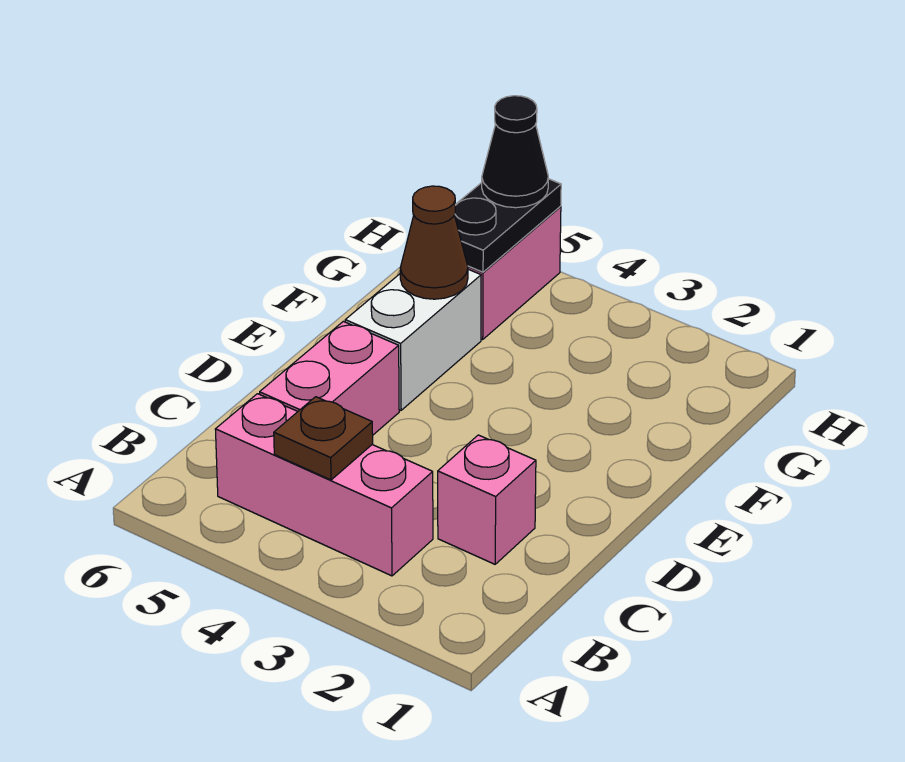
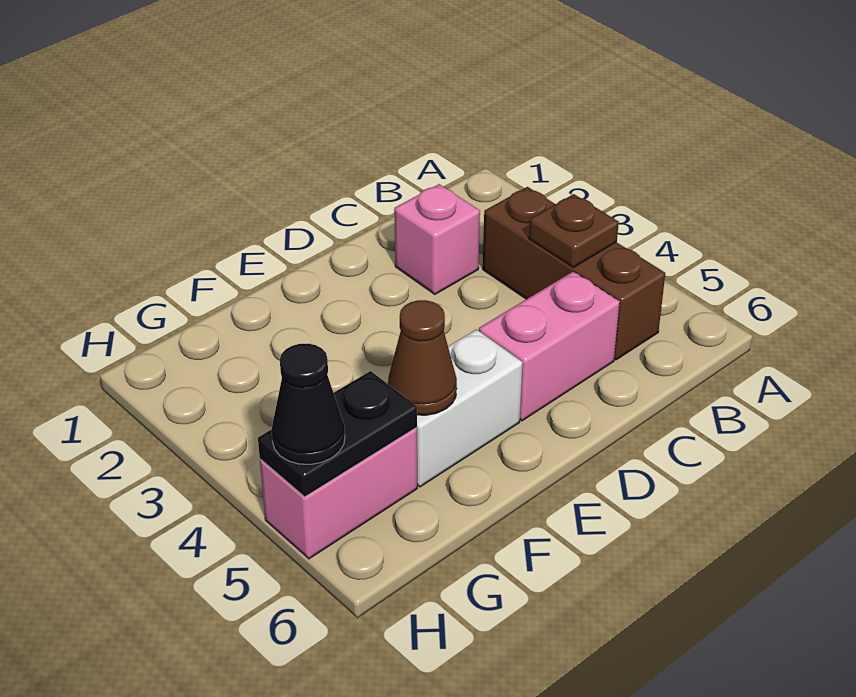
pink brick B3:B5 level 1 -> brown brick B3:B5 level 1

